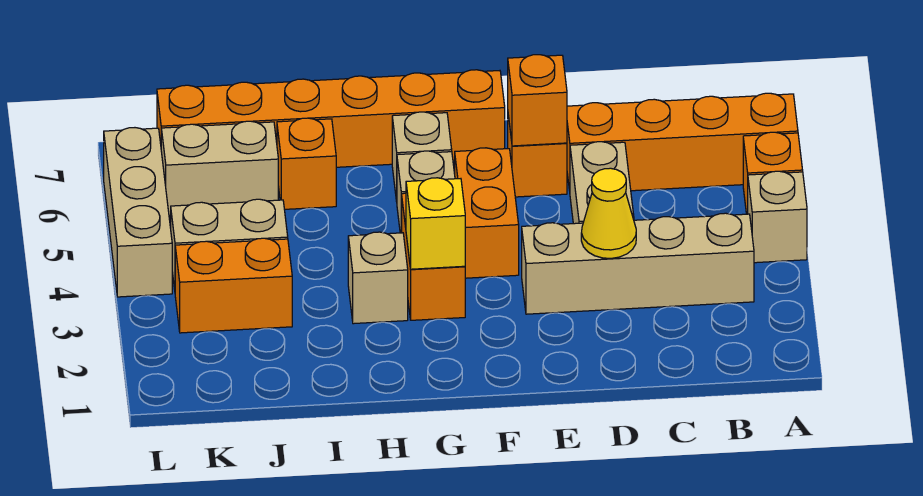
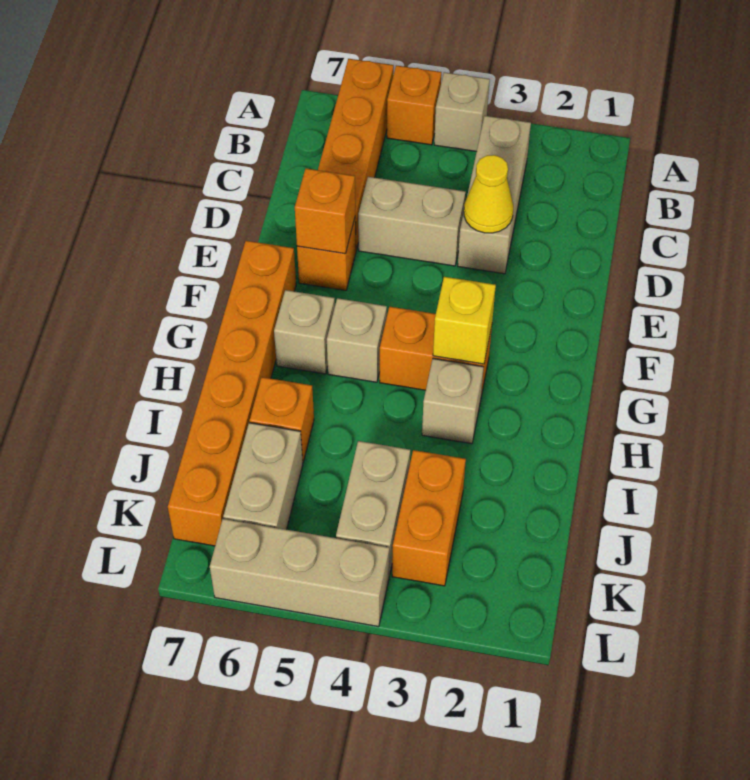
tan brick B3:E3 level 1 -> tan brick B3:D3 level 1
orange brick F4:F5 level 1 -> none

